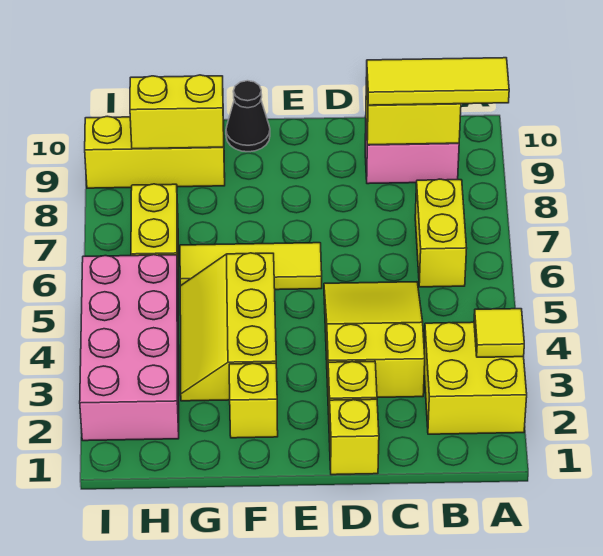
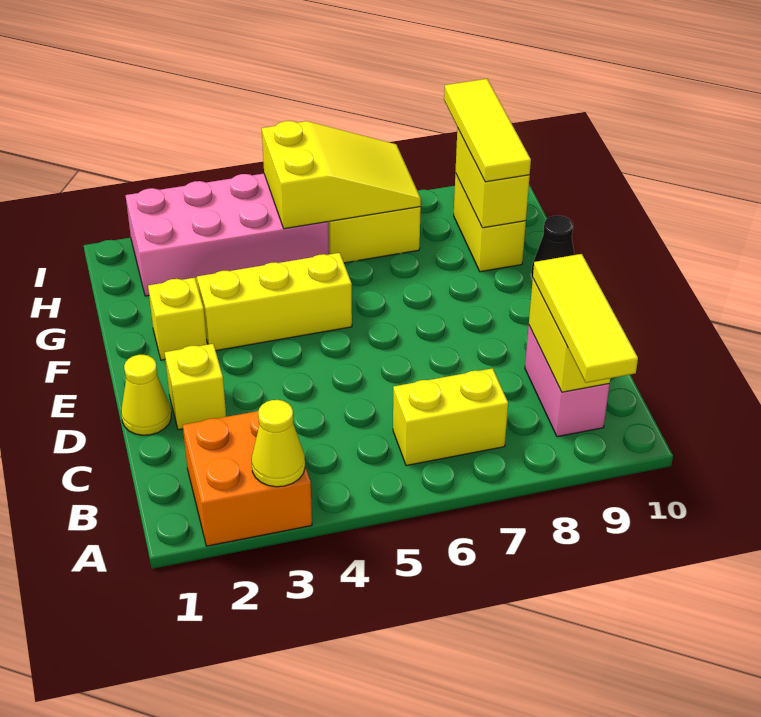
yellow brick A2:B3 level 1 -> orange brick A2:B3 level 1
yellow tile A3 level 2 -> yellow cone A3 level 2
yellow slope C3:D5 level 1 top 3 -> yellow slope H5:I7 level 2 top 5
yellow brick D1 level 1 -> yellow cone D1 level 1
yellow tile E6:G6 level 1 -> yellow tile G9:I9 level 3
yellow brick G9:I9 level 1 -> yellow brick G9:H9 level 1

